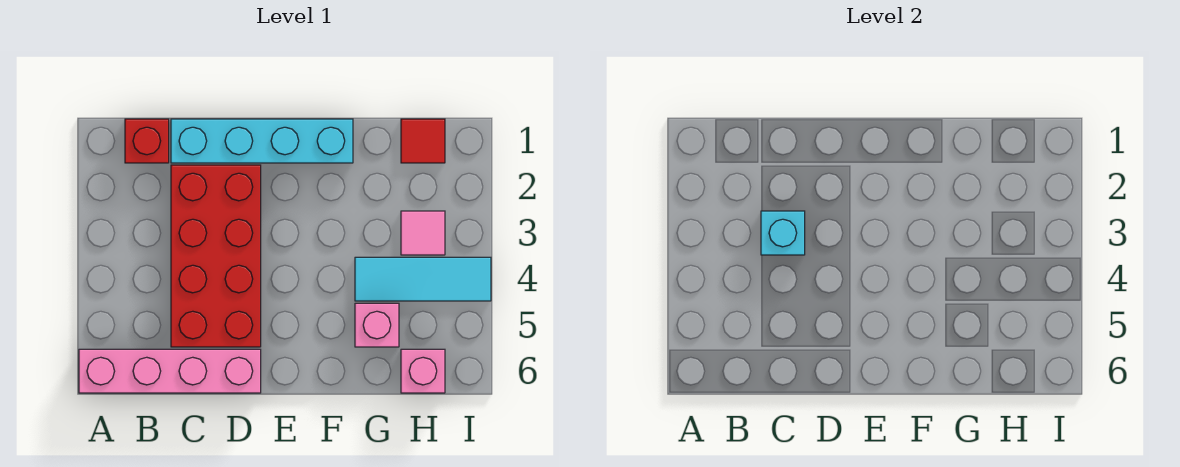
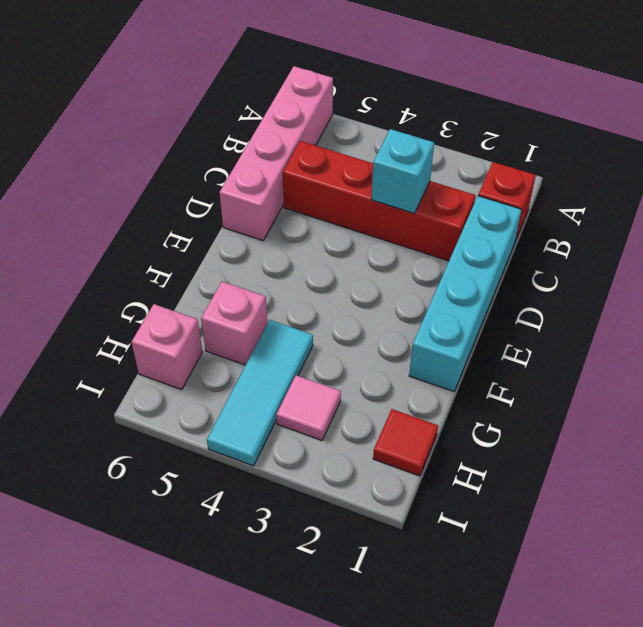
red brick C2:D5 level 1 -> red brick C2:C5 level 1

